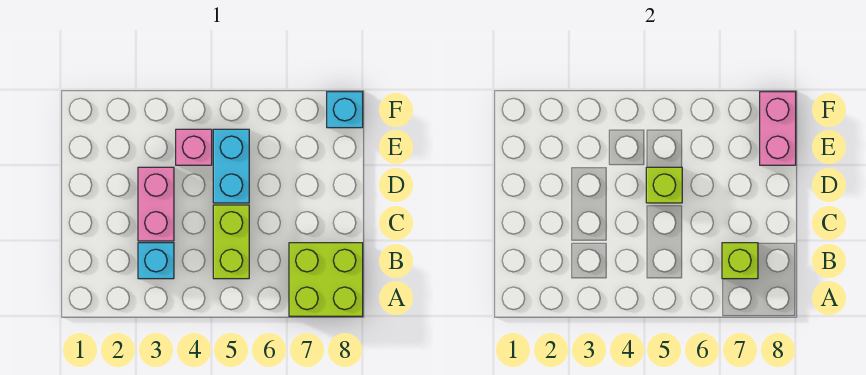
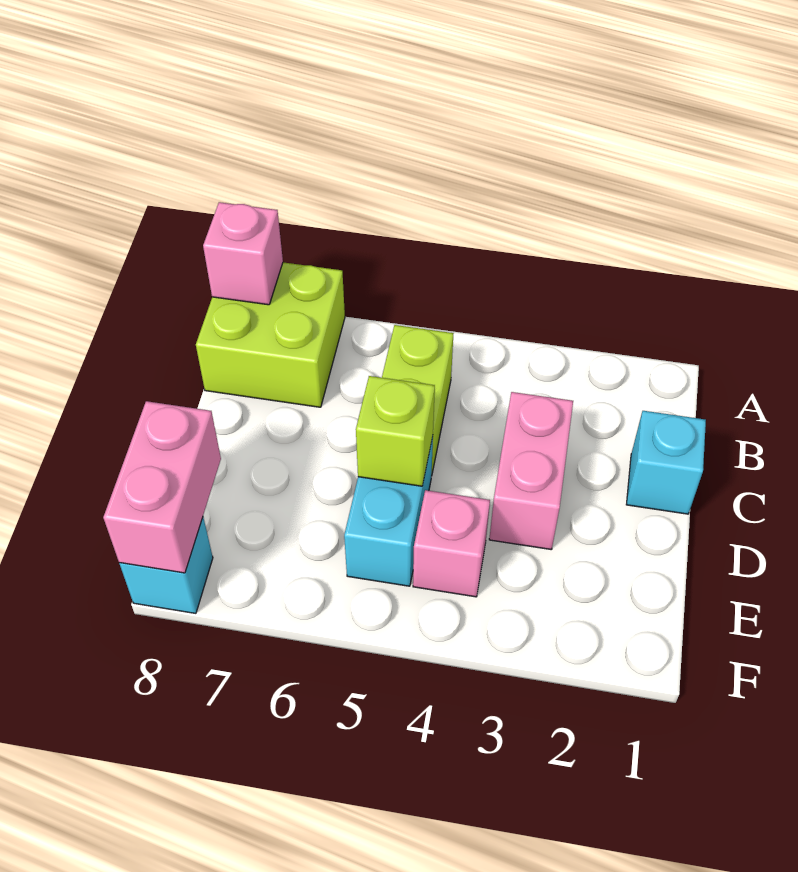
none -> pink brick A8 level 2
cyan brick B3 level 1 -> cyan brick C1 level 1
lime brick B7 level 2 -> none

